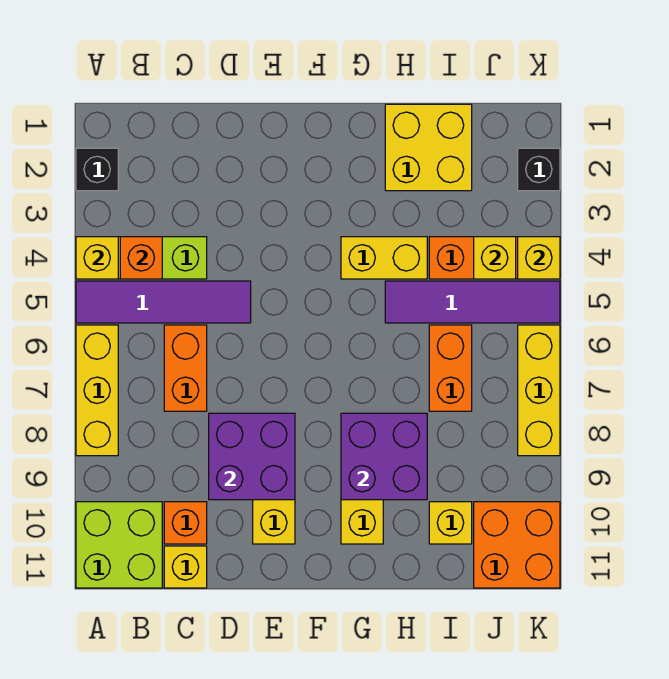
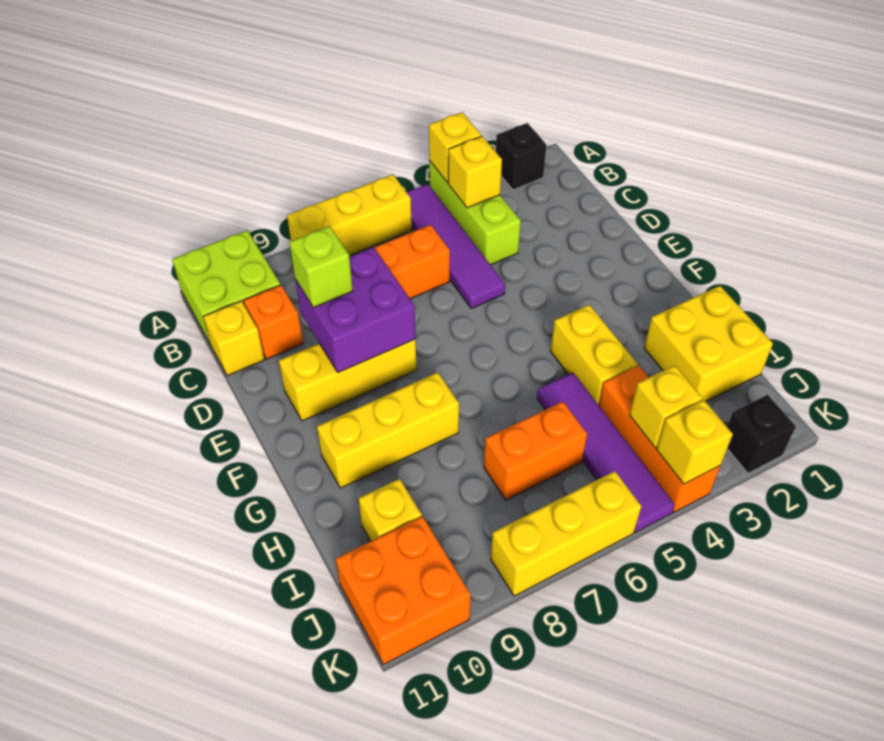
orange brick B4 level 2 -> yellow brick B4 level 2
none -> lime brick D9 level 3
purple brick G8:H9 level 2 -> none

